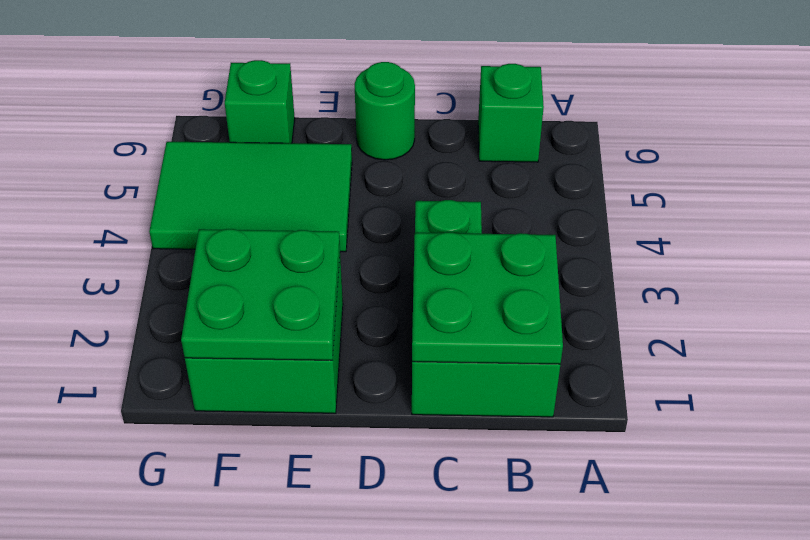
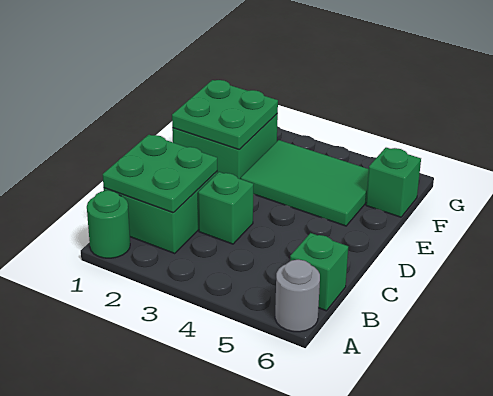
none -> grey round brick A6 level 1
green round brick D6 level 1 -> green round brick A1 level 1
green tile E4:G5 level 1 -> green tile E3:F5 level 1

